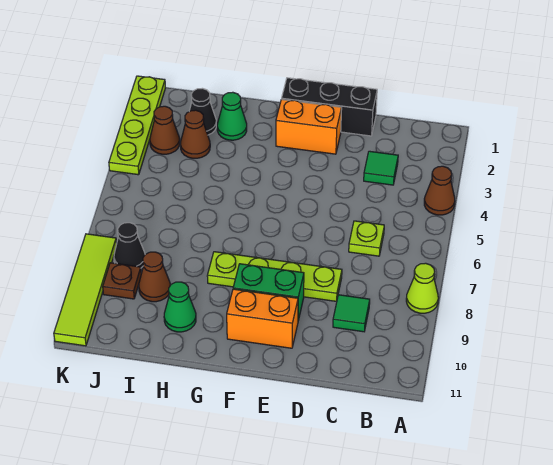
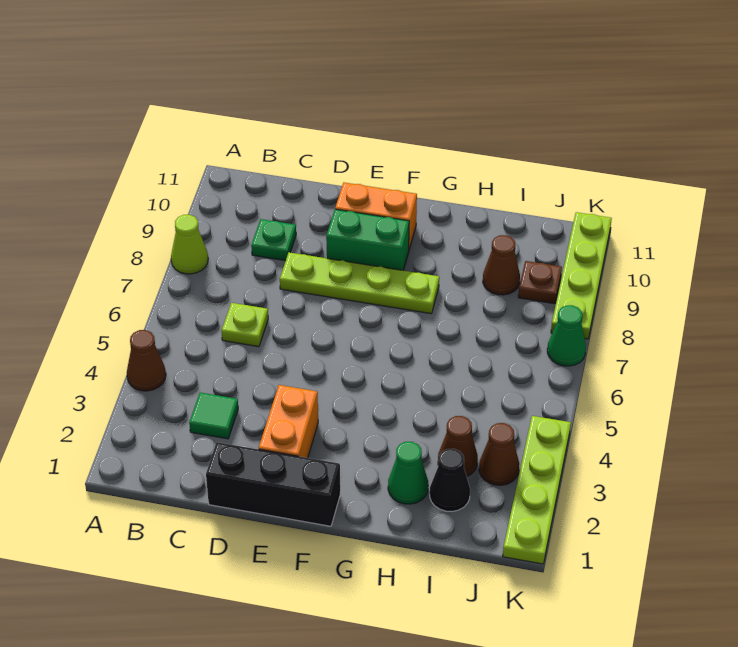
green tile C9 level 1 -> green plate C9 level 1
orange brick E2:F2 level 1 -> orange brick E2:E3 level 1
green cone H10 level 1 -> green cone K7 level 1
black cone J8 level 1 -> none
lime tile K8:K11 level 1 -> lime plate K8:K11 level 1

